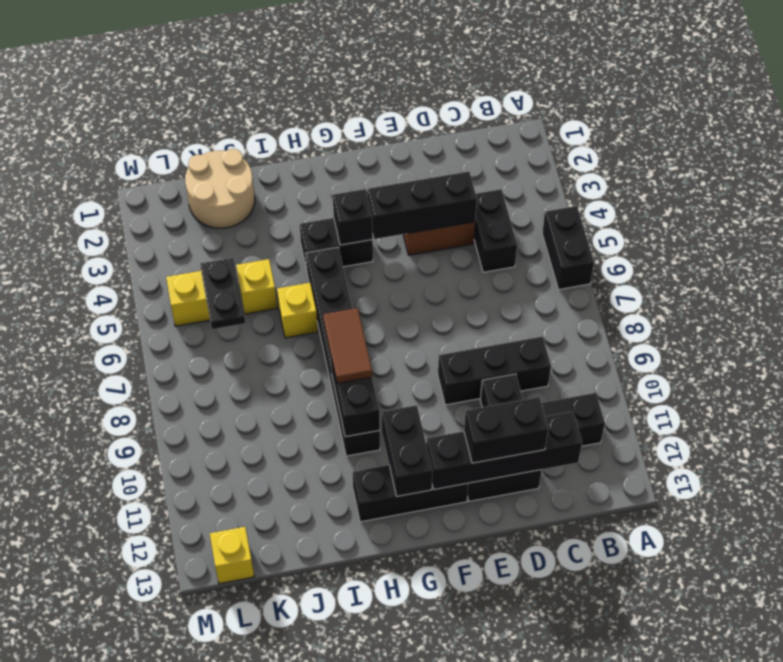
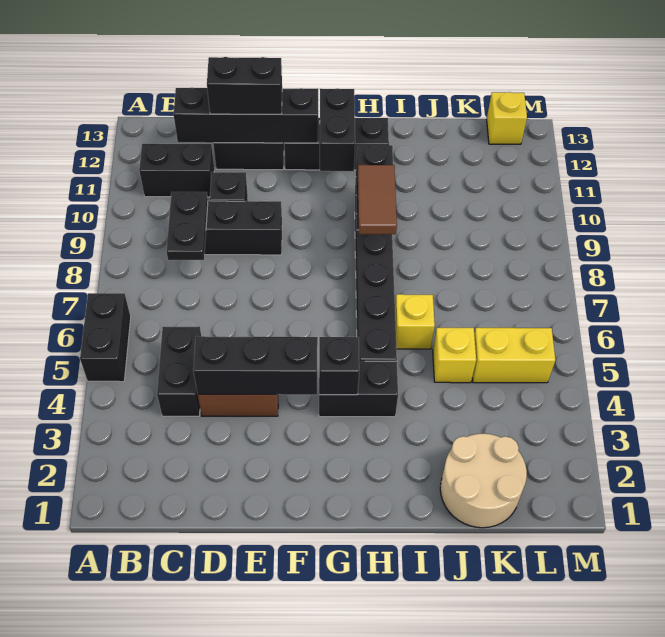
black plate K5:K6 level 2 -> black plate C8:C9 level 2

